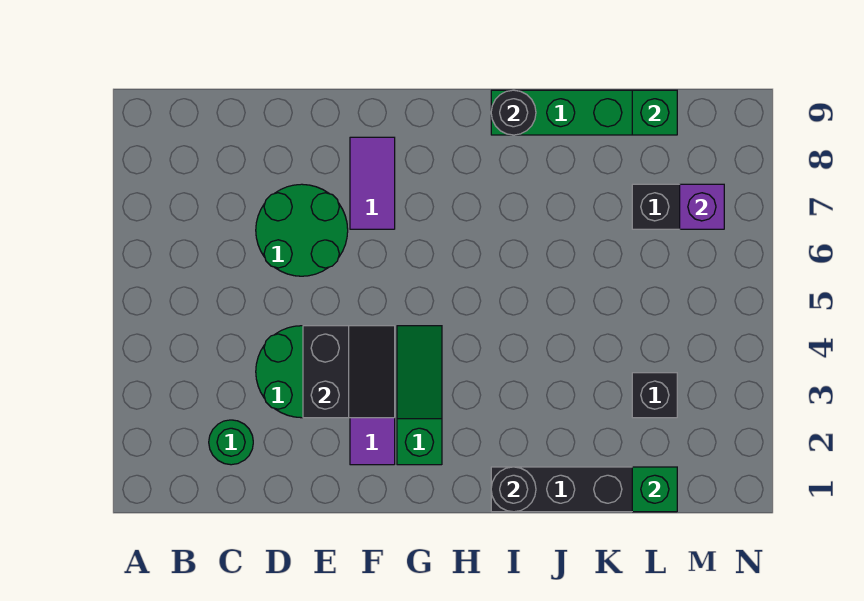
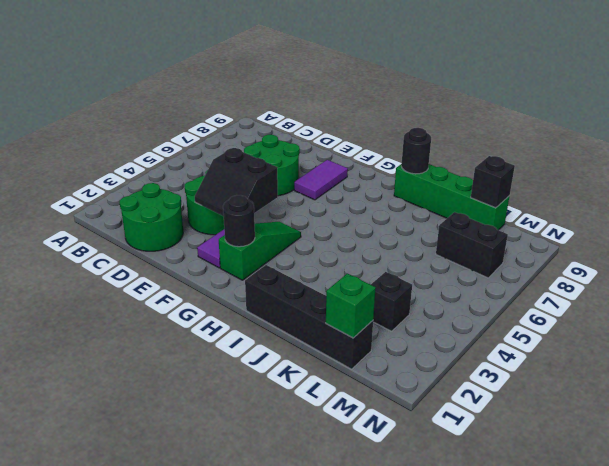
green round brick C2 level 1 -> green round brick C1:D2 level 1
black slope E3:F4 level 2 top E -> black slope E3:F4 level 2 top 4
black round brick I1 level 2 -> black round brick G2 level 2
green brick L9 level 2 -> black brick L9 level 2
purple brick M7 level 2 -> none

